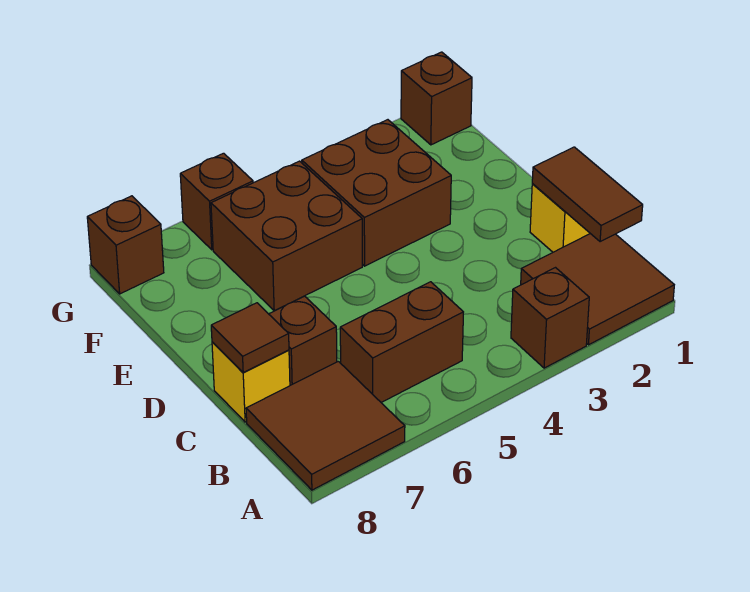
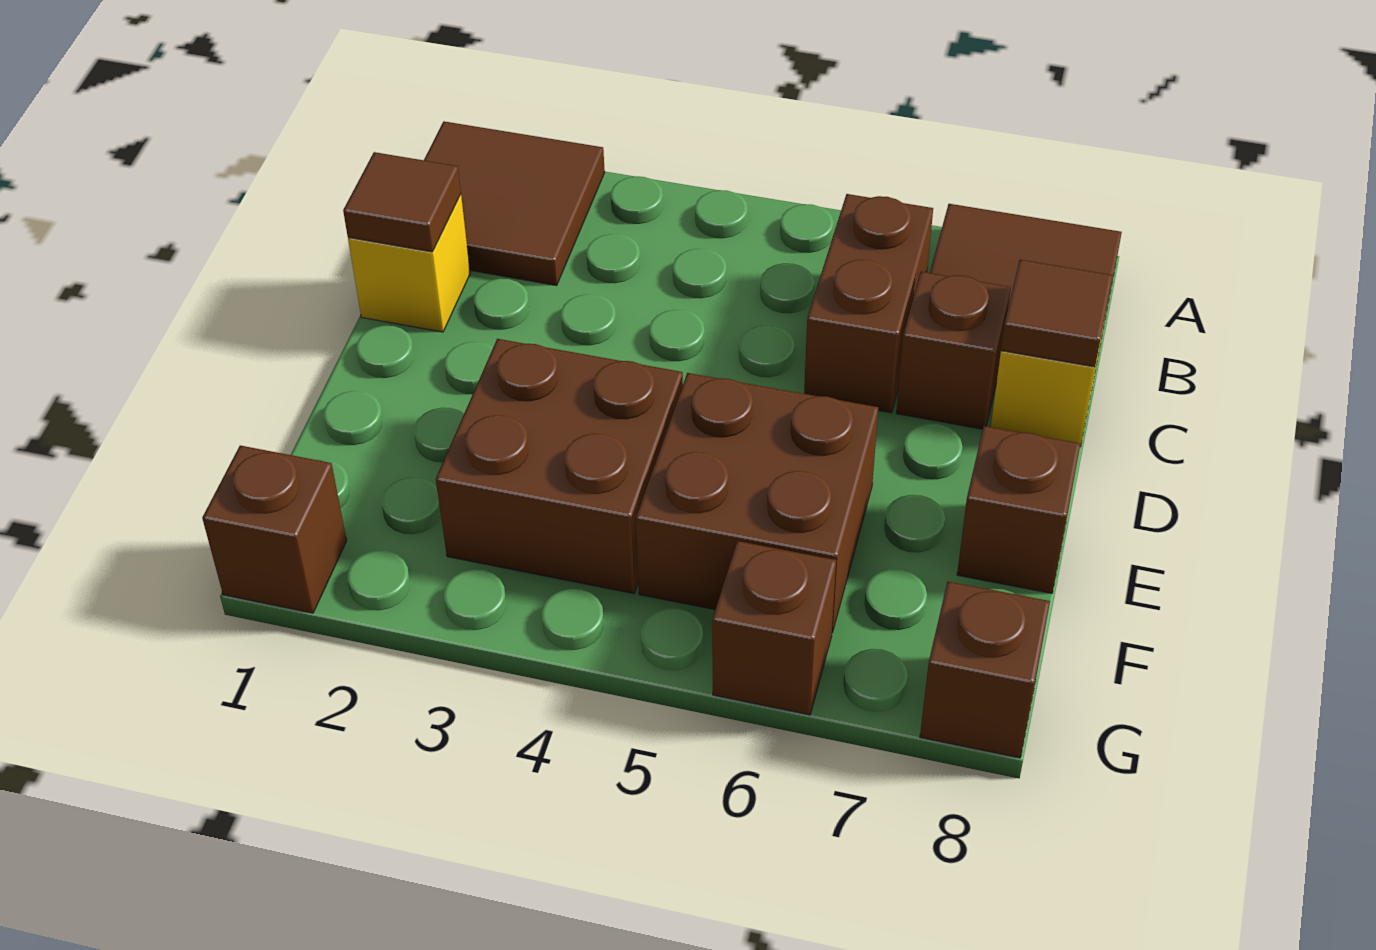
brown brick A3 level 1 -> brown brick E8 level 1
brown tile B1:C1 level 2 -> brown tile C1 level 2
brown brick B5:B6 level 1 -> brown brick B6:C6 level 1

